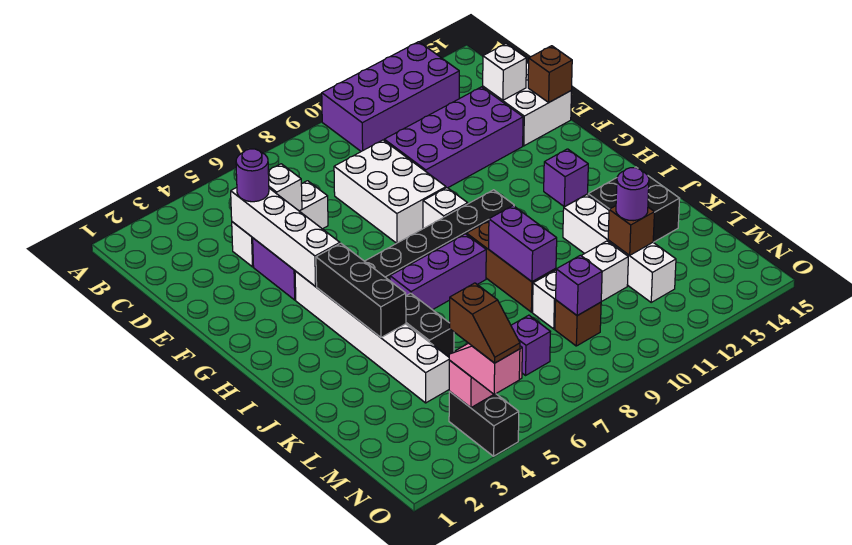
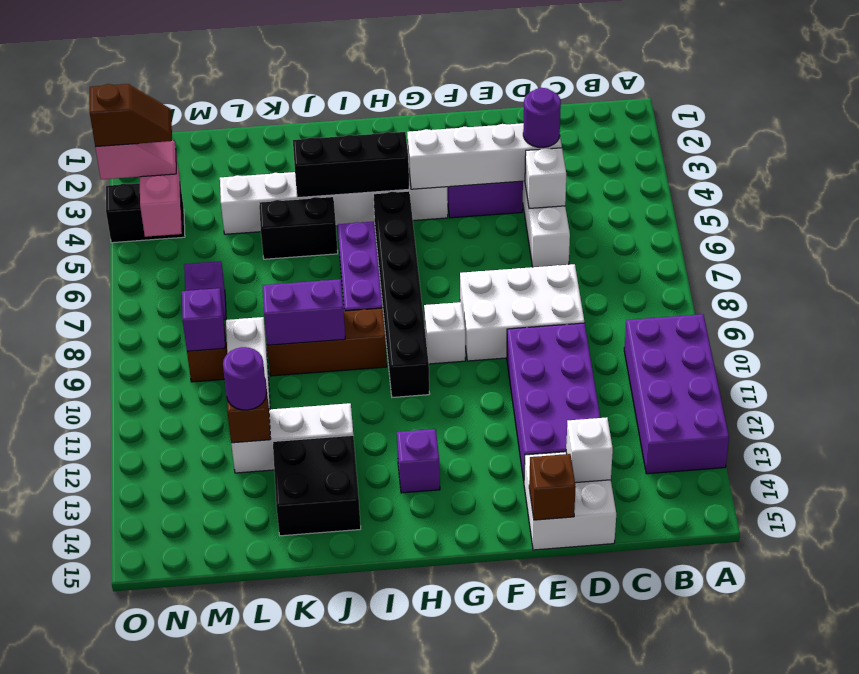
white brick J12:M12 level 1 -> white brick J12:L12 level 1
brown slope N4:O4 level 4 top N -> brown slope N4:O4 level 4 top O

